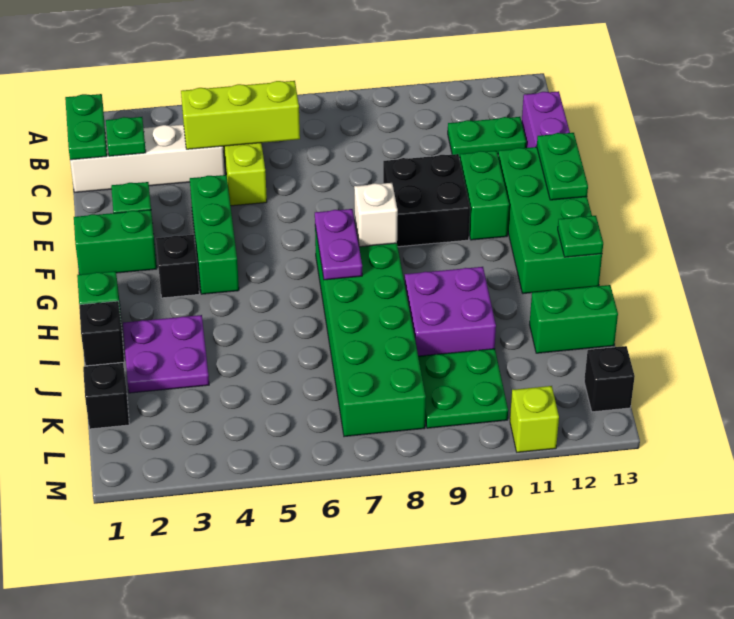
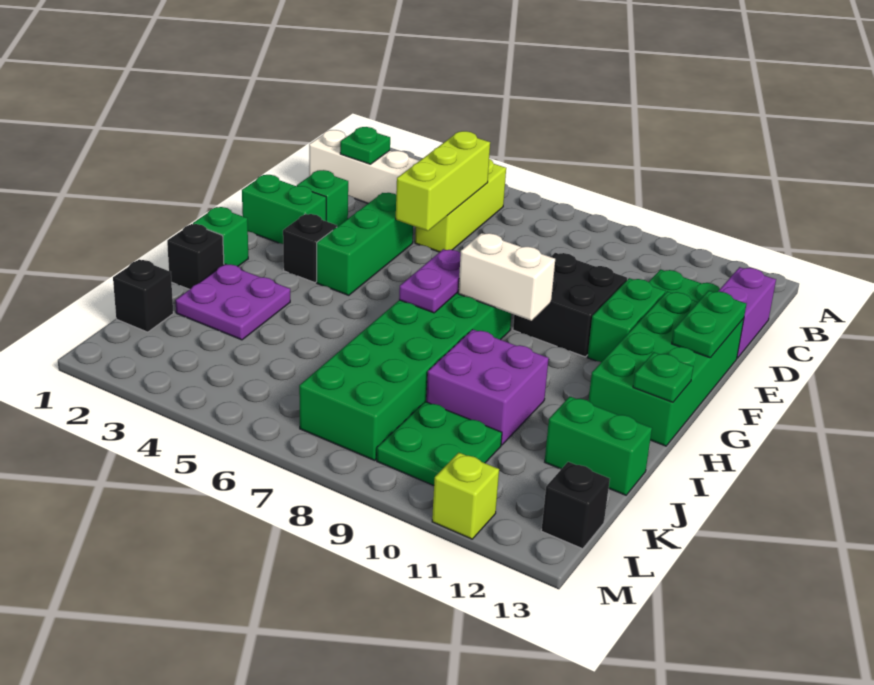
green plate B1:C1 level 2 -> none
lime brick C4:C6 level 2 -> lime brick C5:E5 level 2
white brick G8 level 2 -> white brick G8:G9 level 2

